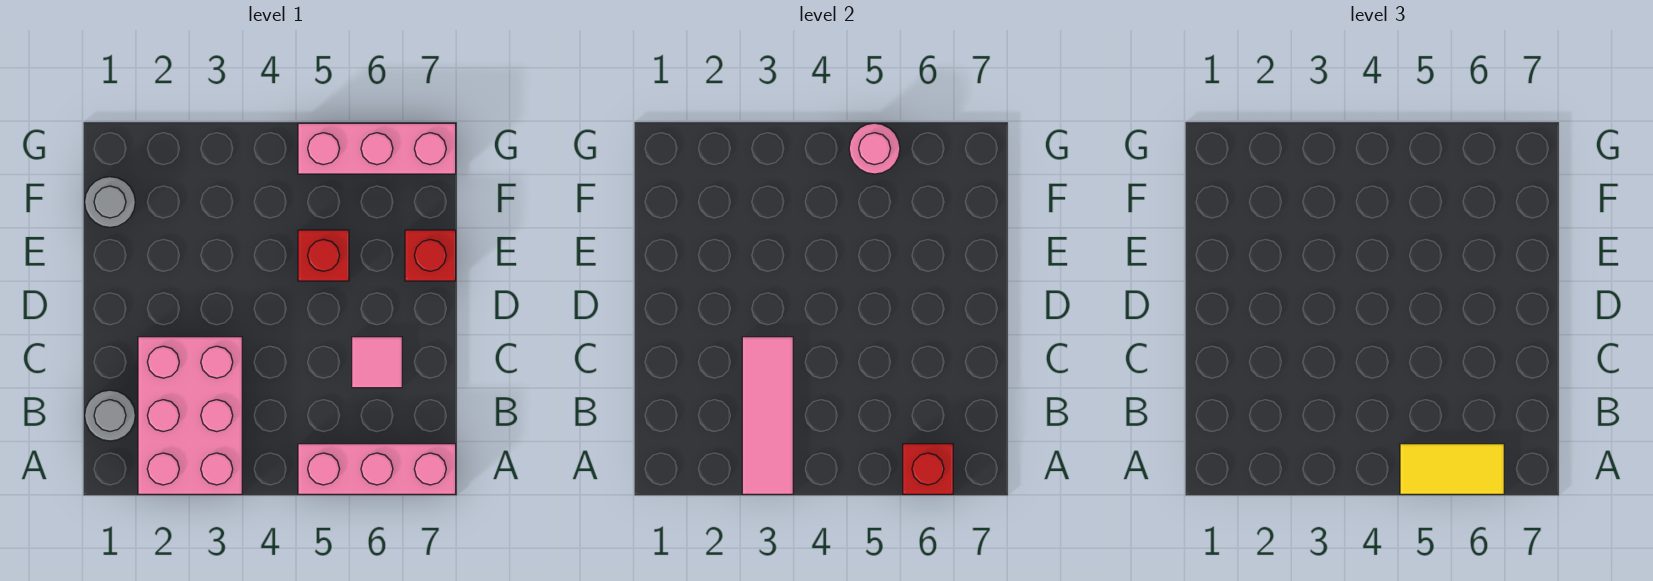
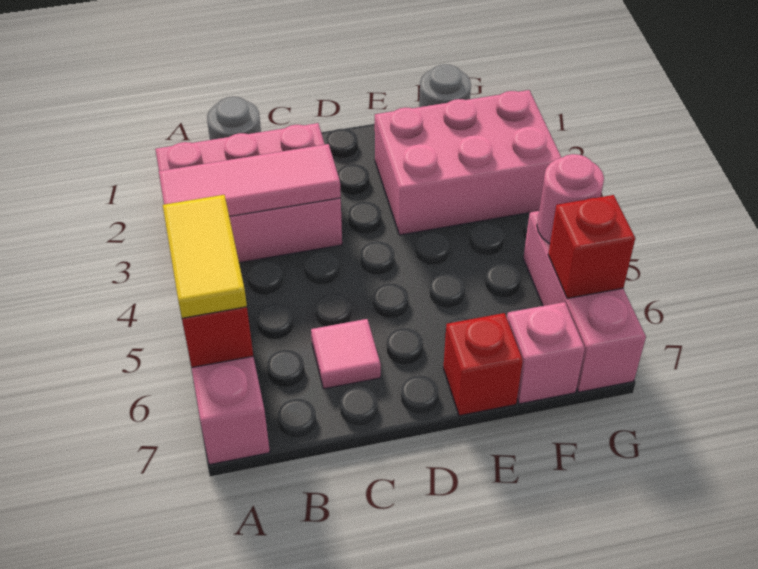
none -> pink brick E2:G3 level 1
red brick E5 level 1 -> red brick G6 level 2
none -> pink brick F7 level 1

